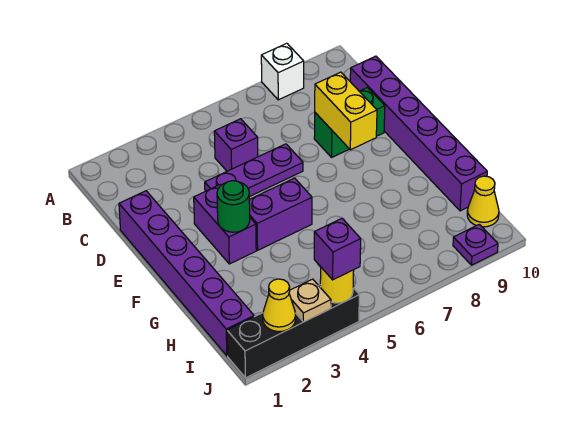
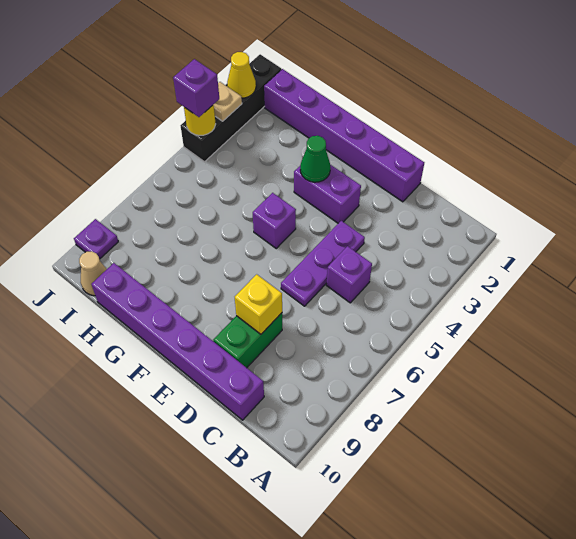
white brick A8 level 1 -> none
yellow brick D8:E8 level 2 -> yellow brick D8 level 2
green round brick F3 level 2 -> green cone F3 level 2
purple brick F4:F5 level 1 -> purple brick F5 level 1
yellow cone I10 level 1 -> tan cone I10 level 1

